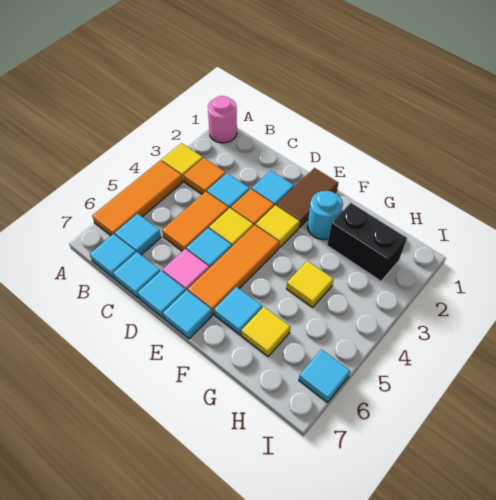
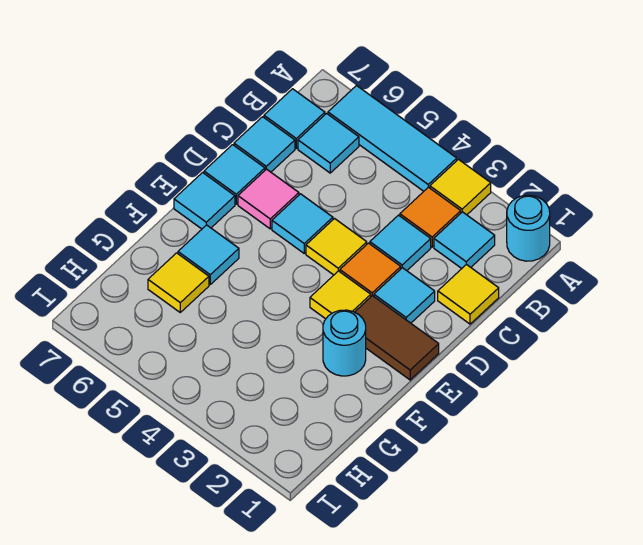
pink round brick A1 level 1 -> cyan round brick A1 level 1
orange tile A4:A6 level 1 -> cyan tile A4:A6 level 1
orange tile C4:C5 level 1 -> none
orange tile E4:E6 level 1 -> none
black brick G2:H2 level 1 -> none
yellow tile G4 level 1 -> yellow tile C1 level 1
cyan tile I6 level 1 -> cyan tile B2 level 1

